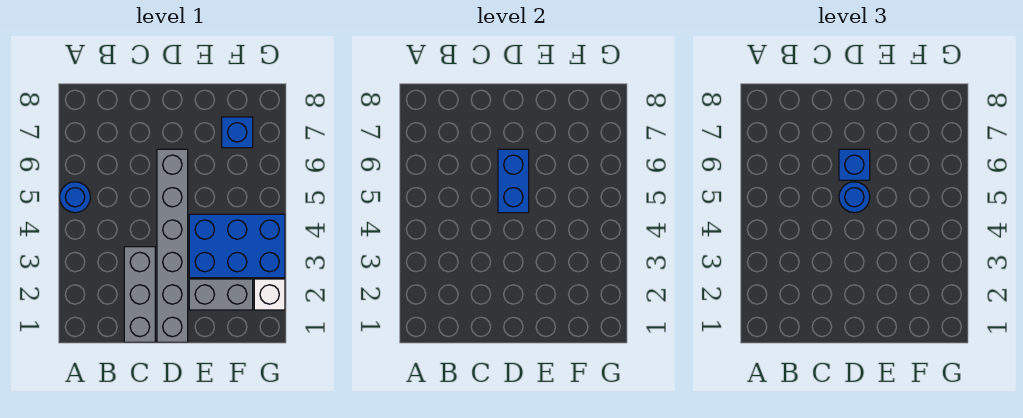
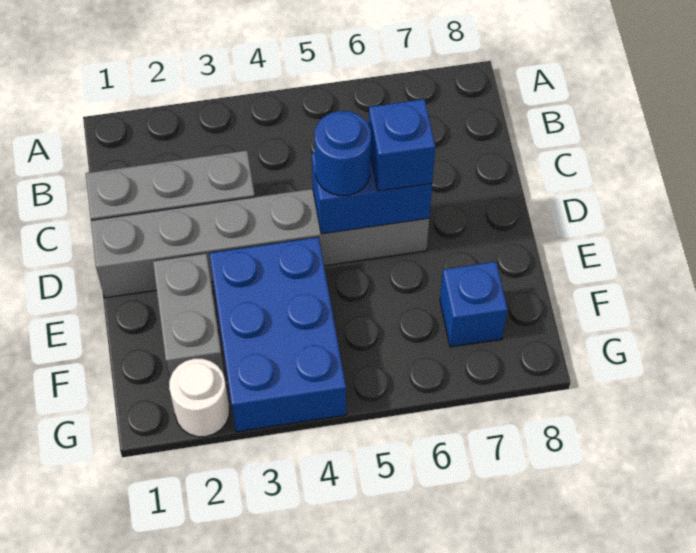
blue round brick A5 level 1 -> none
white brick G2 level 1 -> white round brick G2 level 1

